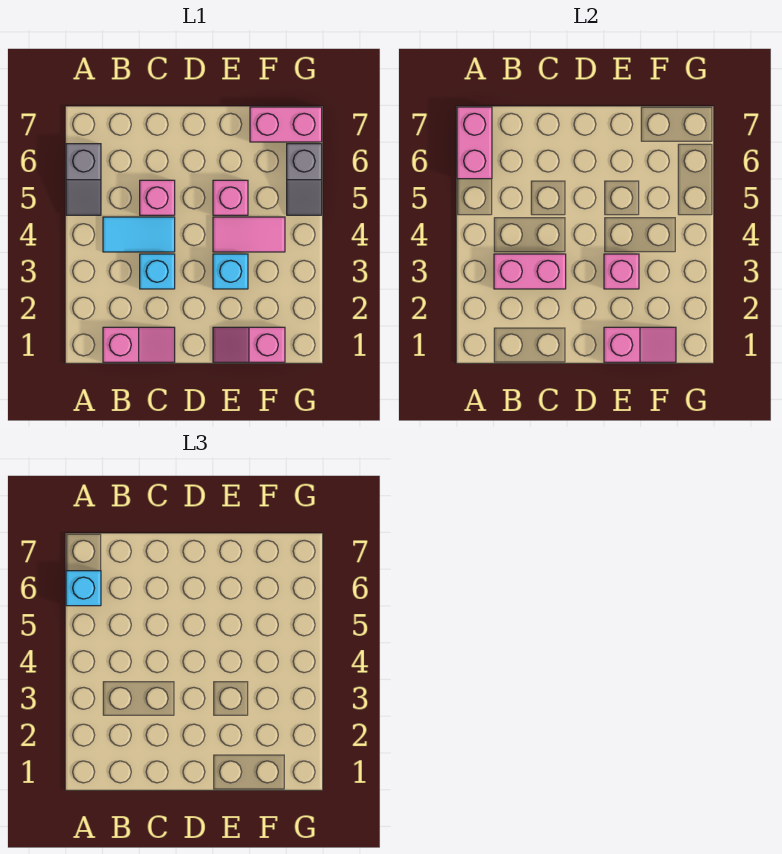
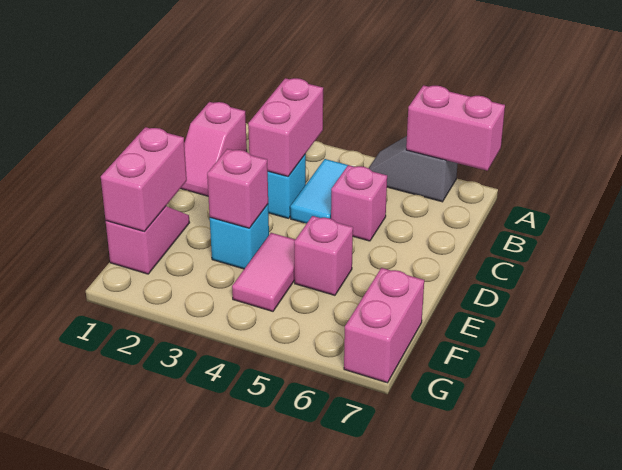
cyan brick A6 level 3 -> none
pink slope E1:F1 level 2 top E -> pink brick E1:F1 level 2
grey slope G5:G6 level 1 top 6 -> none

